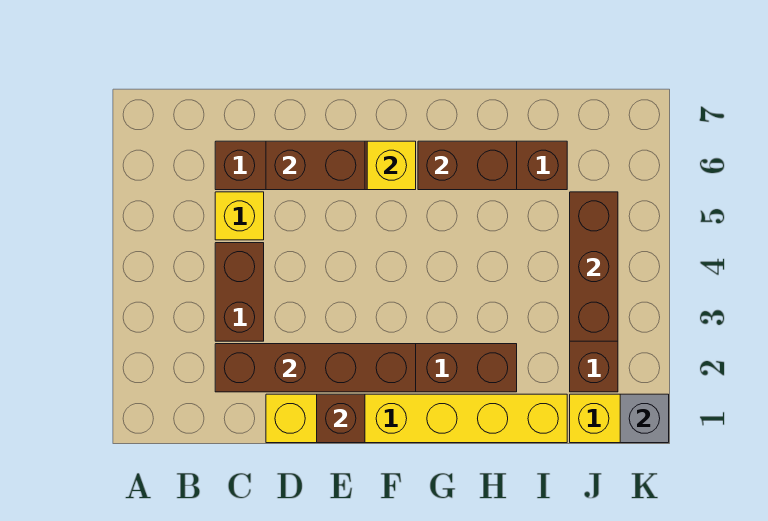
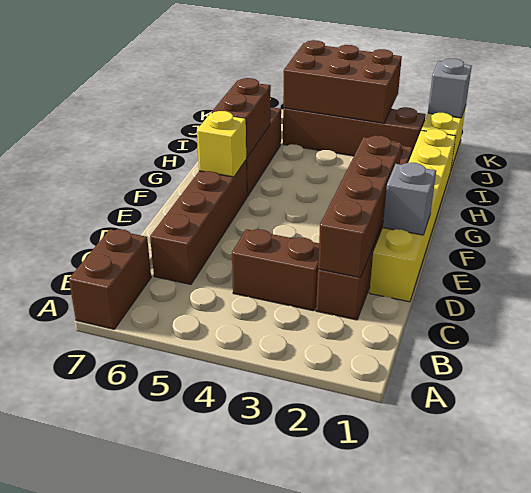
yellow brick C5 level 1 -> none
brown brick D6:E6 level 2 -> brown brick A7:B7 level 1
brown brick E1 level 2 -> grey brick E1 level 2
brown brick J3:J5 level 2 -> brown brick J3:K5 level 2

